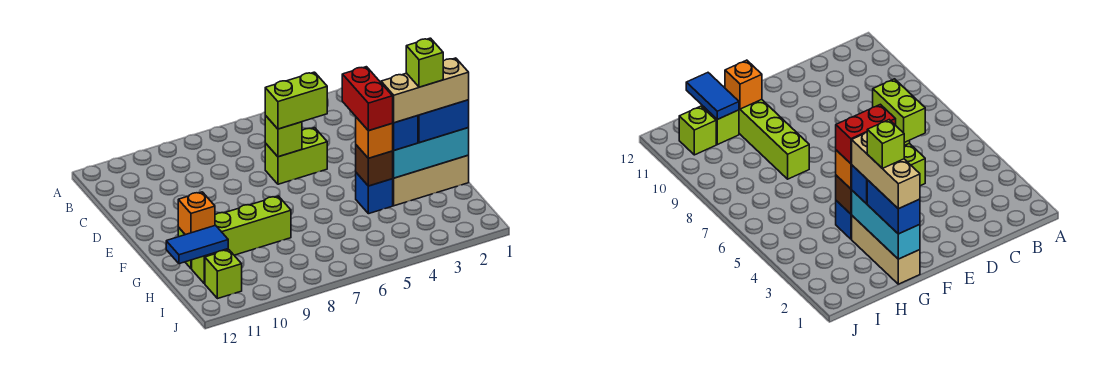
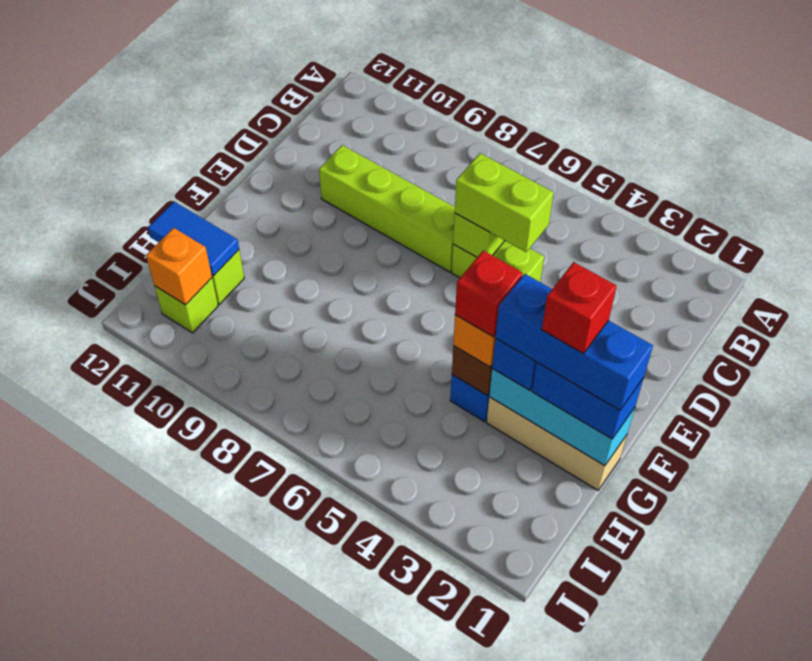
red brick F4:G4 level 4 -> red brick G4 level 4
tan brick G1:G3 level 4 -> blue brick G1:G3 level 4
lime brick G2 level 5 -> red brick G2 level 5
lime brick G8:G11 level 1 -> lime brick D7:D10 level 1
orange brick G11 level 2 -> orange brick I11 level 2

